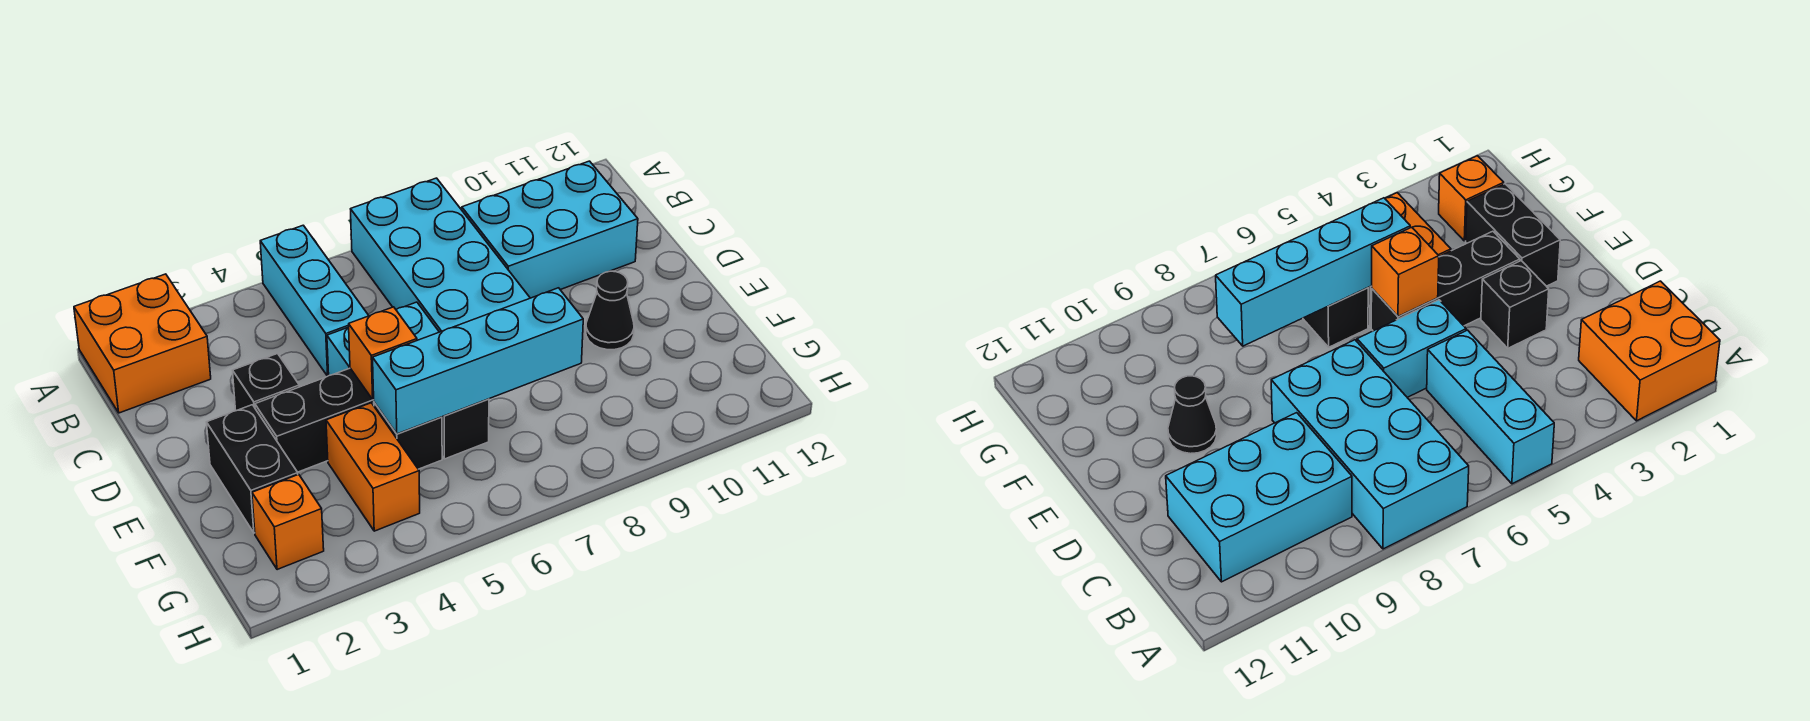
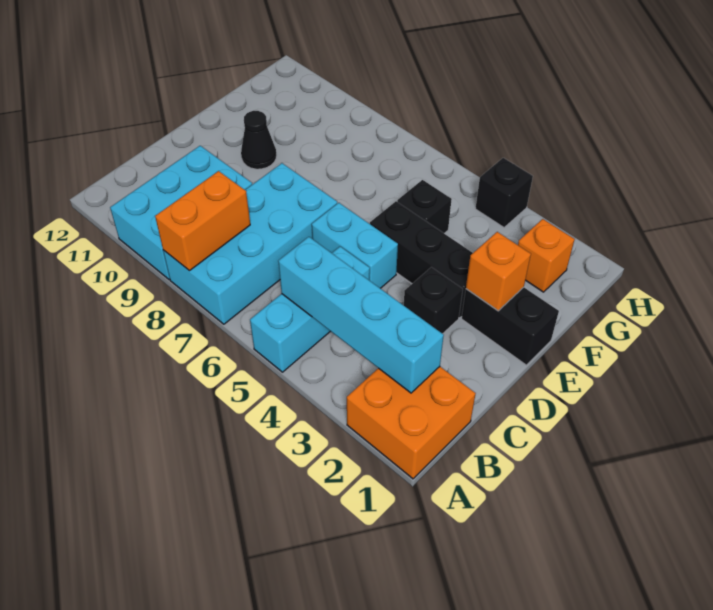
cyan brick B9:C11 level 1 -> cyan brick A9:C10 level 1
black brick E2:F2 level 1 -> black brick E1:E2 level 1
orange brick E5 level 2 -> orange brick E2 level 2
orange brick F4:G4 level 1 -> orange brick A8:B8 level 2
cyan brick F5:F8 level 2 -> cyan brick B2:B5 level 2
black brick F6 level 1 -> black brick H4 level 1

